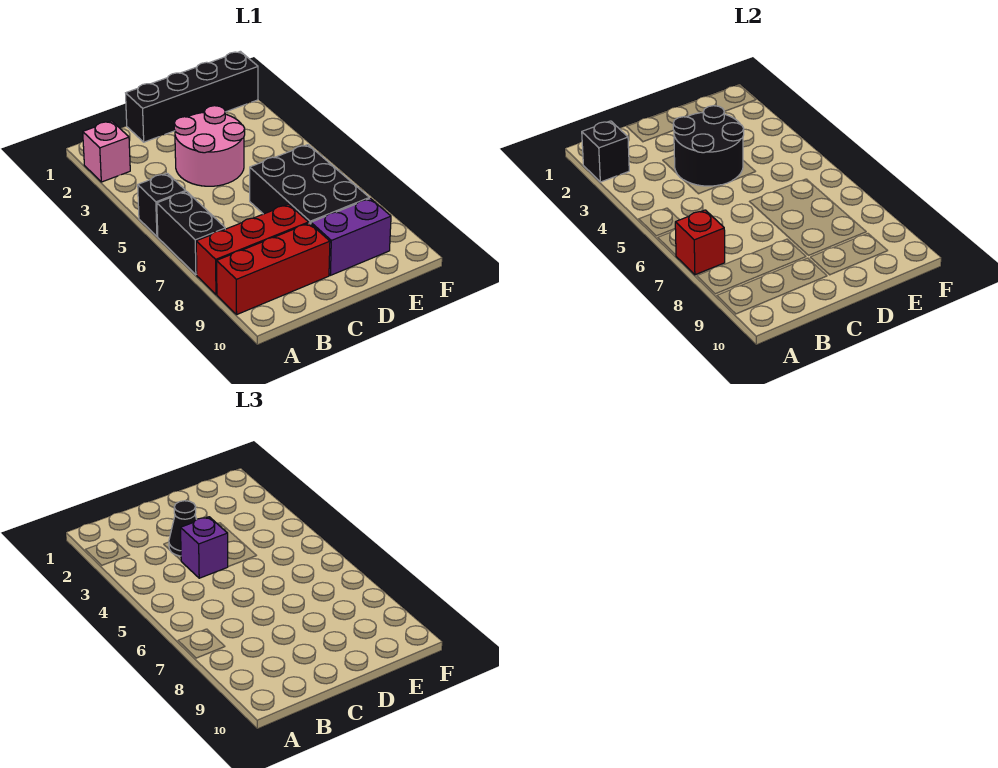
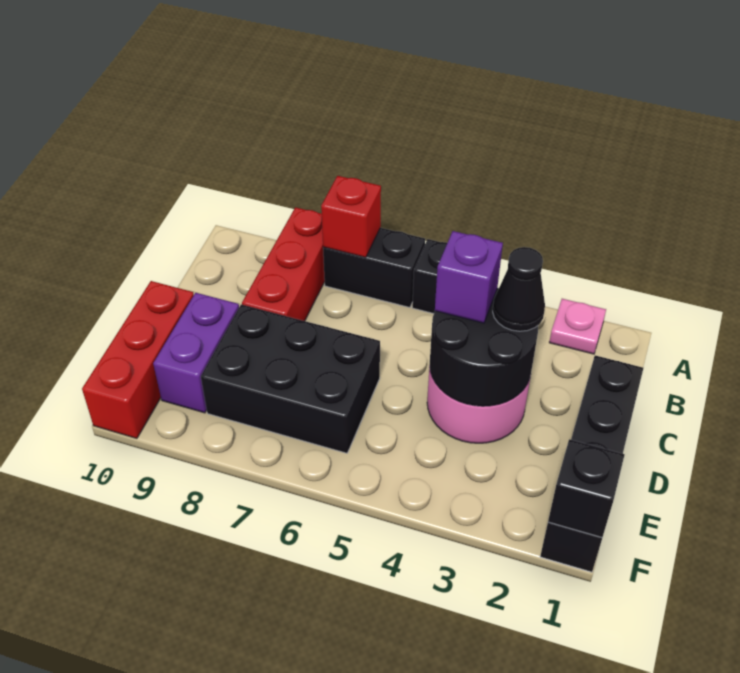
pink brick A2 level 1 -> pink plate A2 level 1
black brick A2 level 2 -> black brick F1 level 2
red brick A9:C9 level 1 -> red brick D10:F10 level 1

